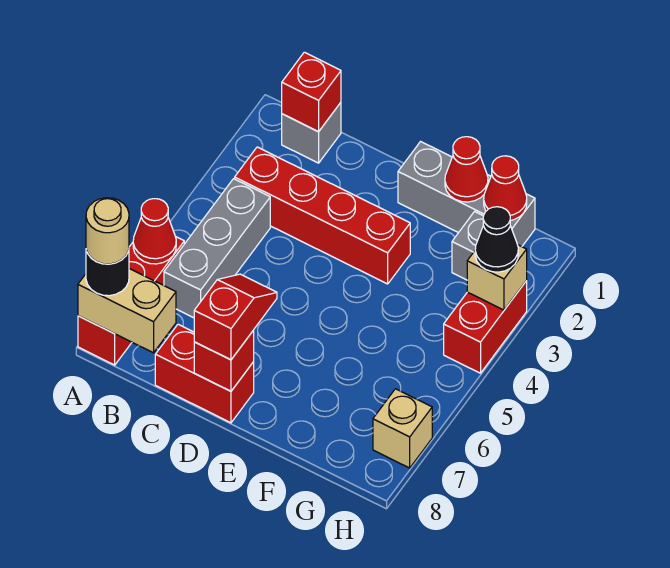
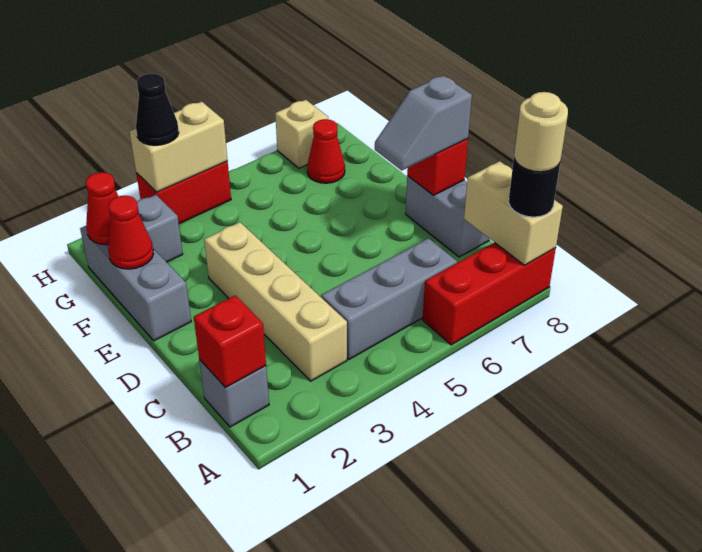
red cone A6 level 2 -> red cone G7 level 1
red brick B3:E3 level 1 -> tan brick B3:E3 level 1
red brick C8:D8 level 1 -> grey brick C8:D8 level 1
red slope D7:D8 level 3 top 8 -> grey slope D7:D8 level 3 top 8
tan brick H3 level 2 -> tan brick H3:H4 level 2

